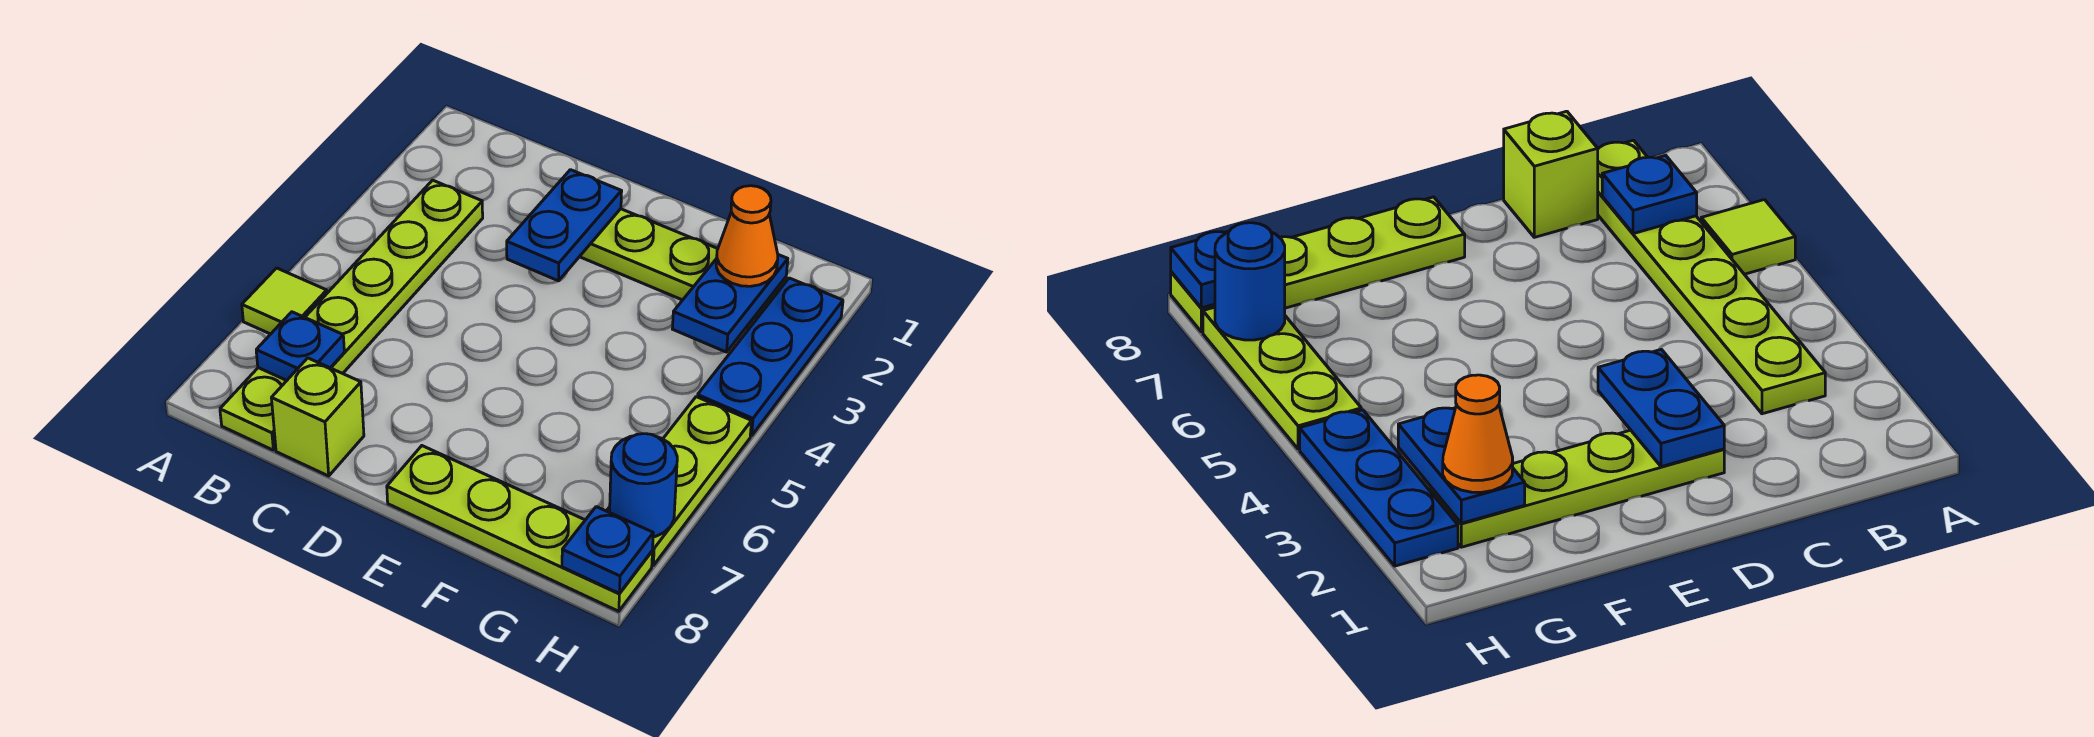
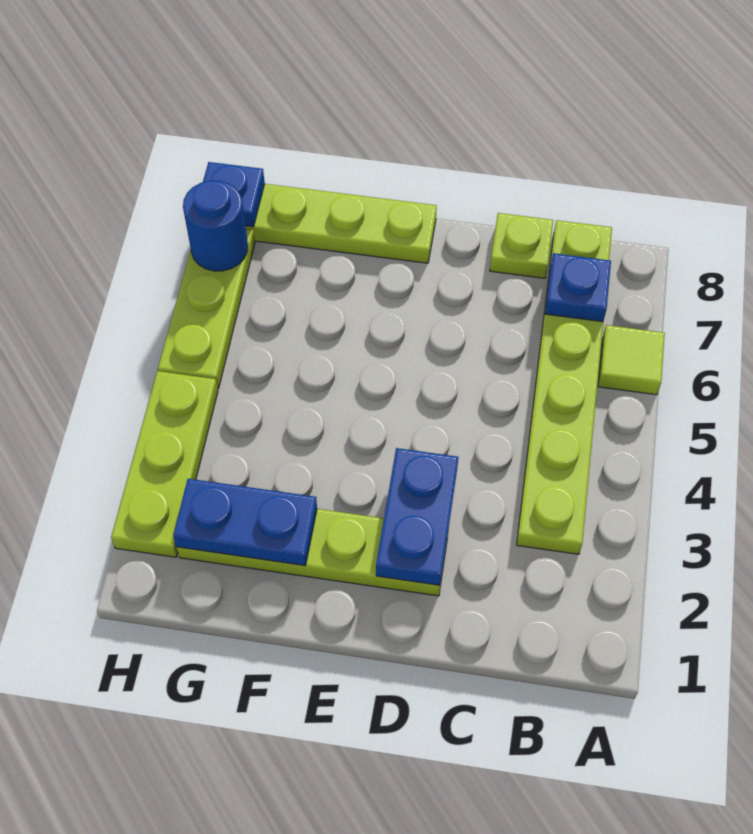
lime brick C8 level 1 -> lime plate C8 level 1
blue plate G2:G3 level 2 -> blue plate F2:G2 level 2
orange cone G2 level 3 -> none
blue plate H2:H4 level 1 -> lime plate H2:H4 level 1

